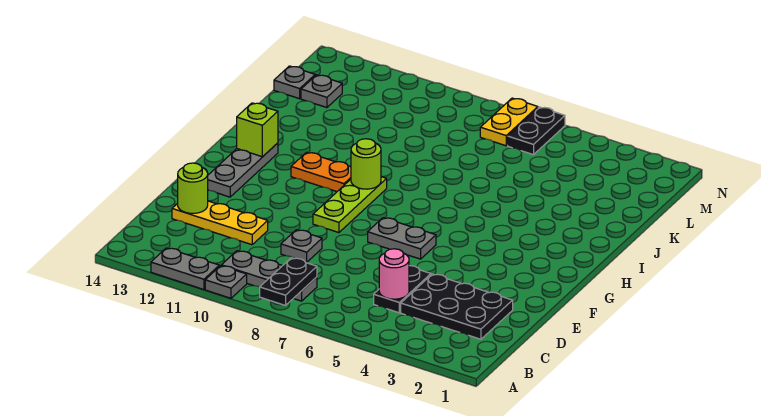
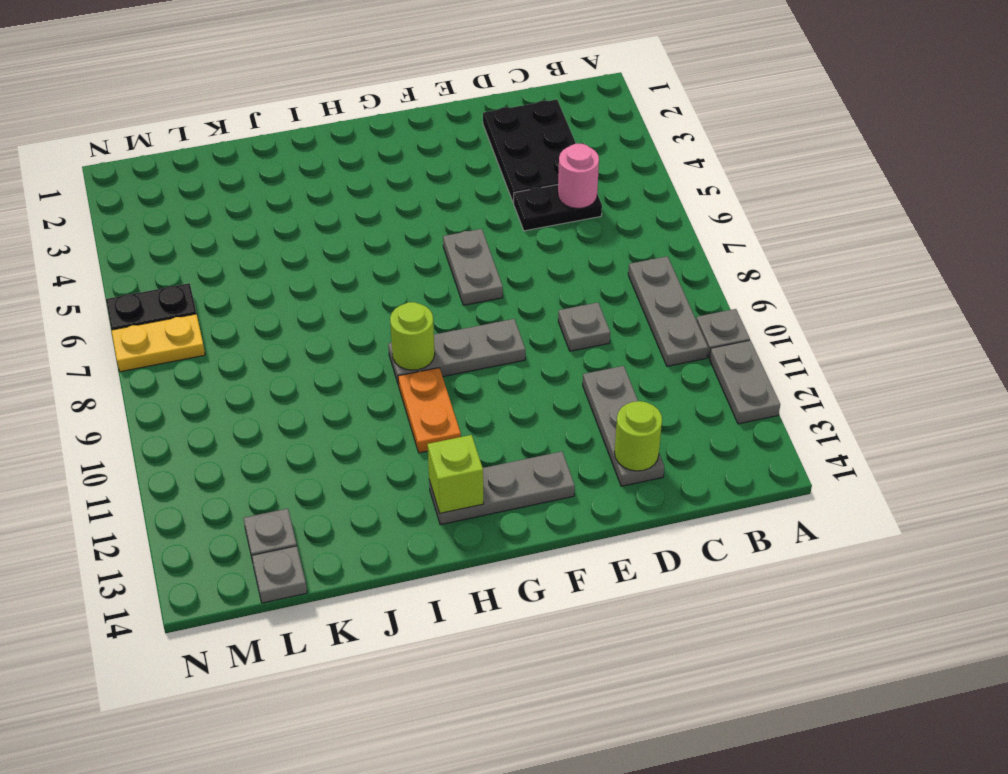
black plate A8:B8 level 2 -> none
yellow plate D11:D13 level 1 -> grey plate D11:D13 level 1
lime plate F9:H9 level 1 -> grey plate F9:H9 level 1

